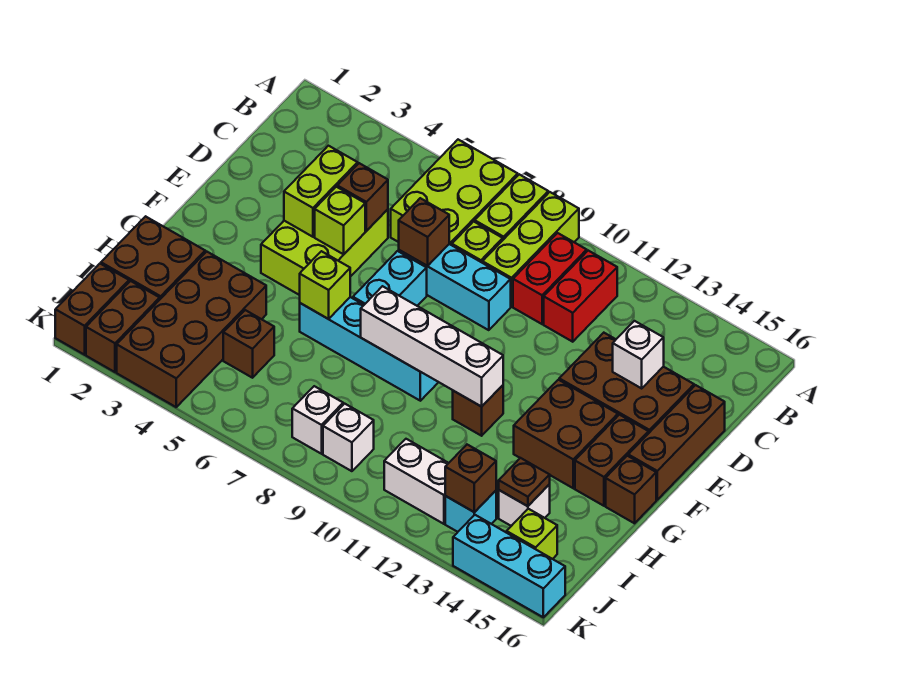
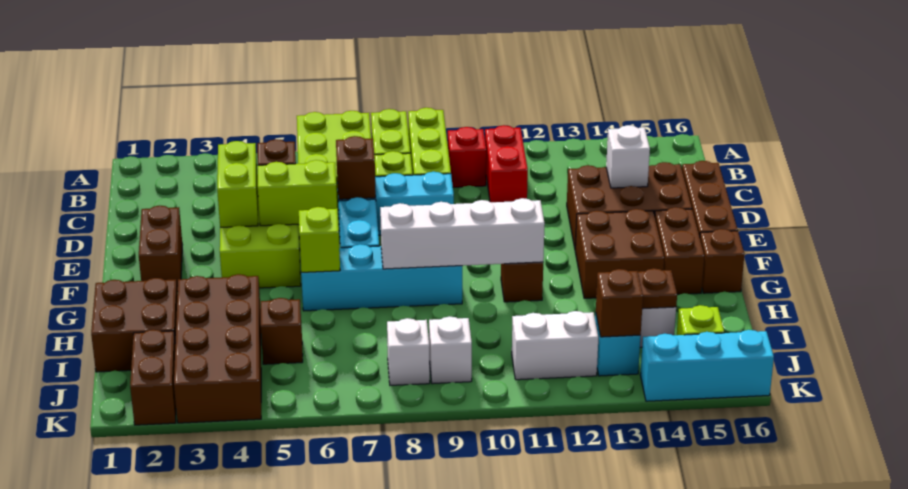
red brick B10:C10 level 1 -> red brick B10 level 1
lime brick E5 level 2 -> lime brick E5:E6 level 2
brown brick J1:K1 level 1 -> brown brick E2:F2 level 1

